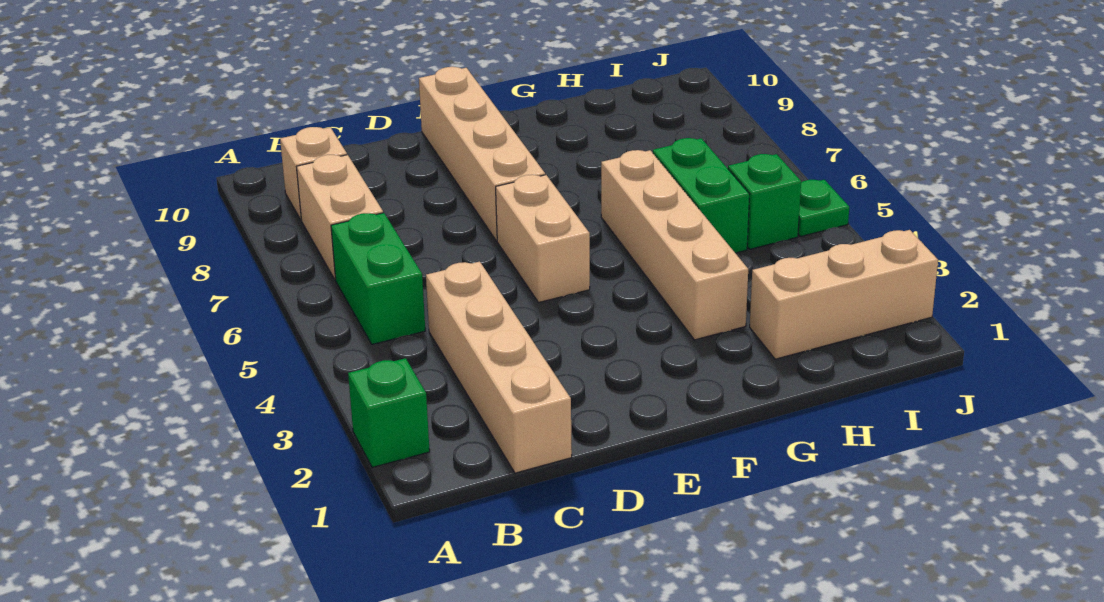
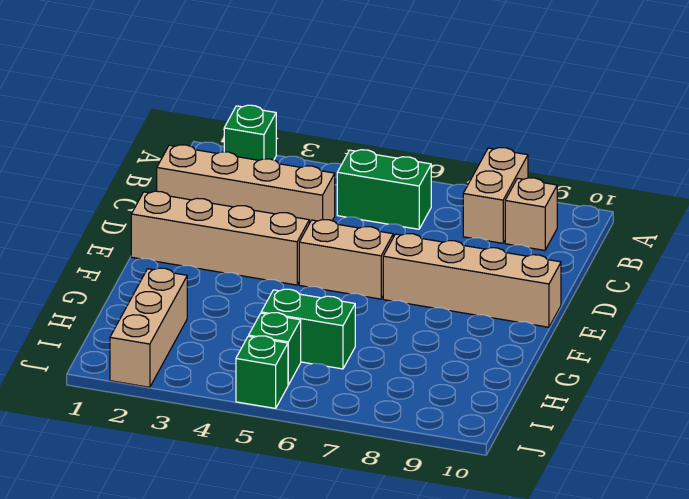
tan brick B7:B8 level 1 -> tan brick A8:B8 level 1
tan brick G3:G6 level 1 -> tan brick E1:E4 level 1
green plate J5 level 1 -> green brick J5 level 1

